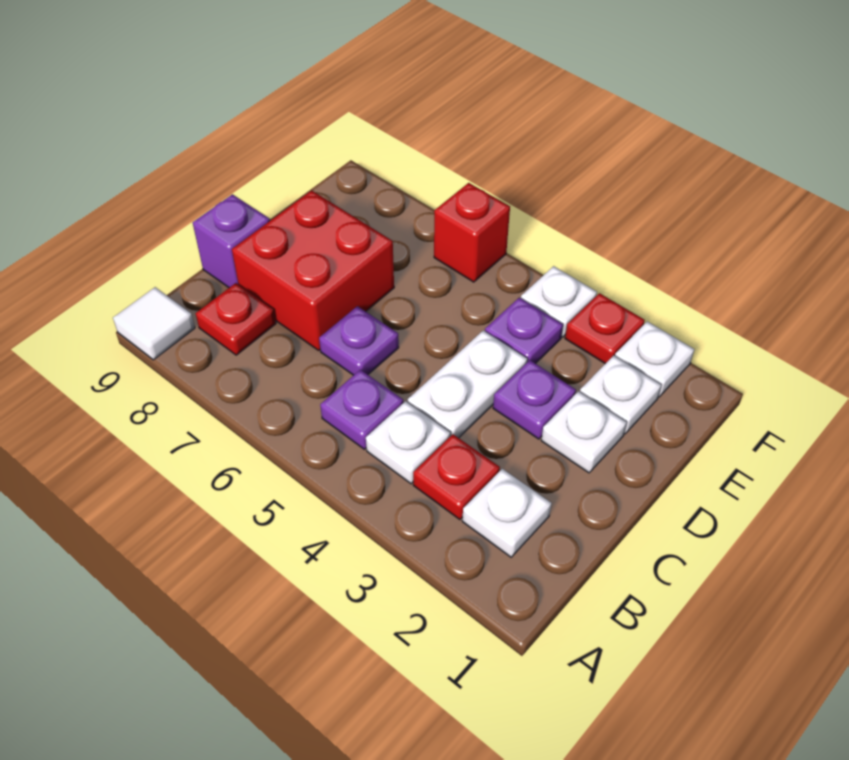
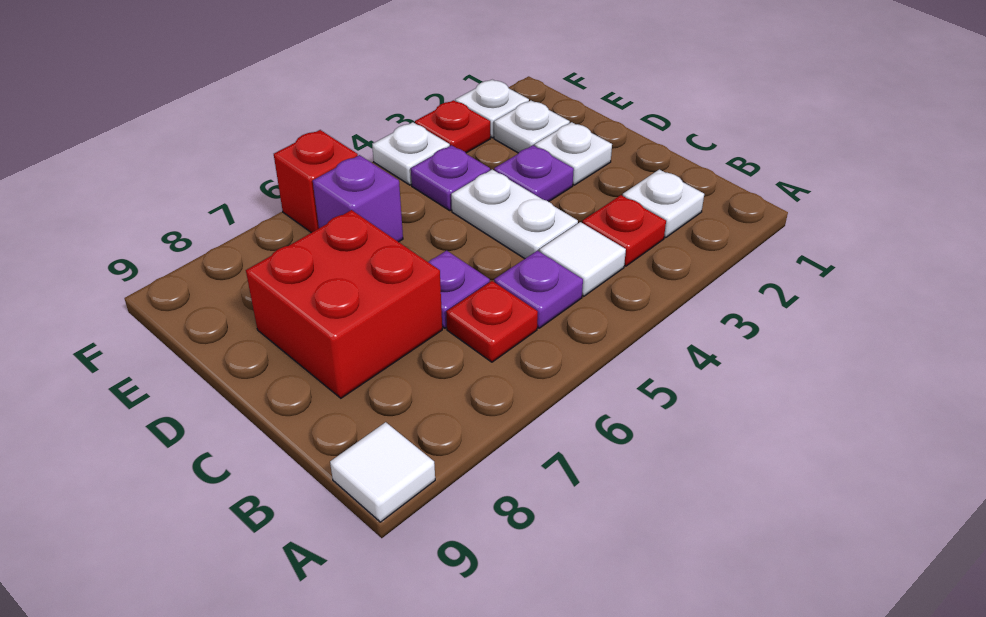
white plate B4 level 1 -> white tile B4 level 1
red plate B8 level 1 -> red plate B6 level 1
purple brick C9 level 1 -> purple brick E6 level 1

